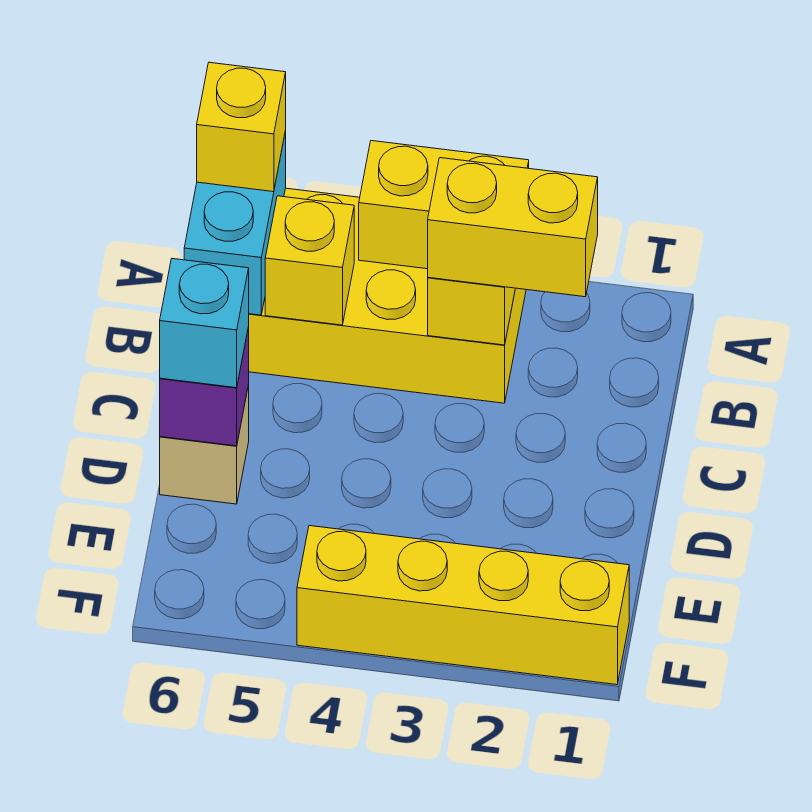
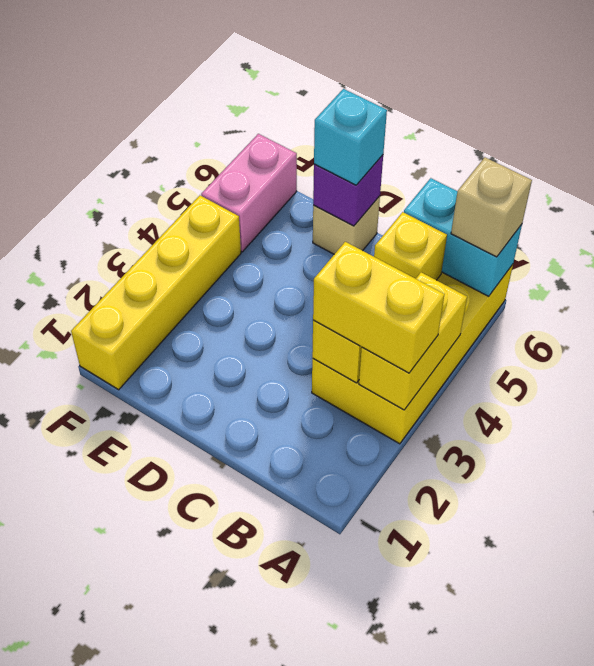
yellow brick A6 level 3 -> tan brick A6 level 3
yellow brick B2:B3 level 3 -> yellow brick A3:B3 level 3
none -> pink brick F5:F6 level 1

